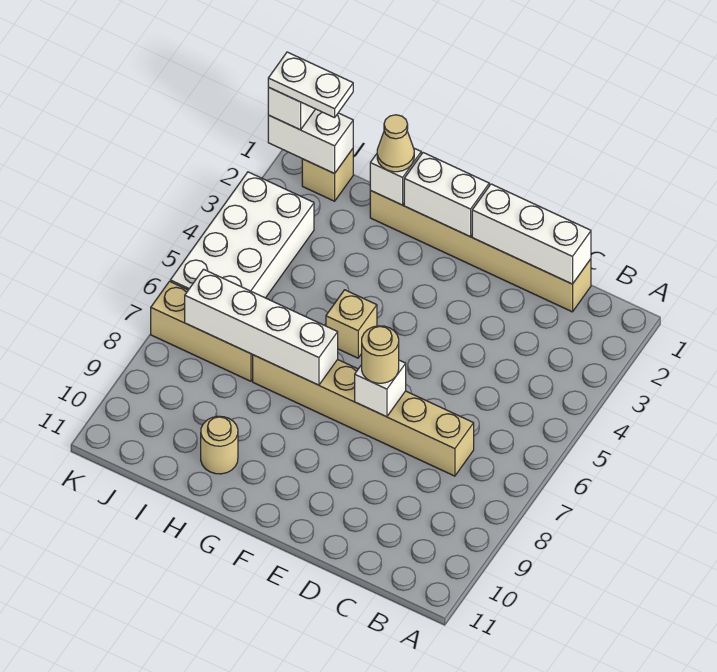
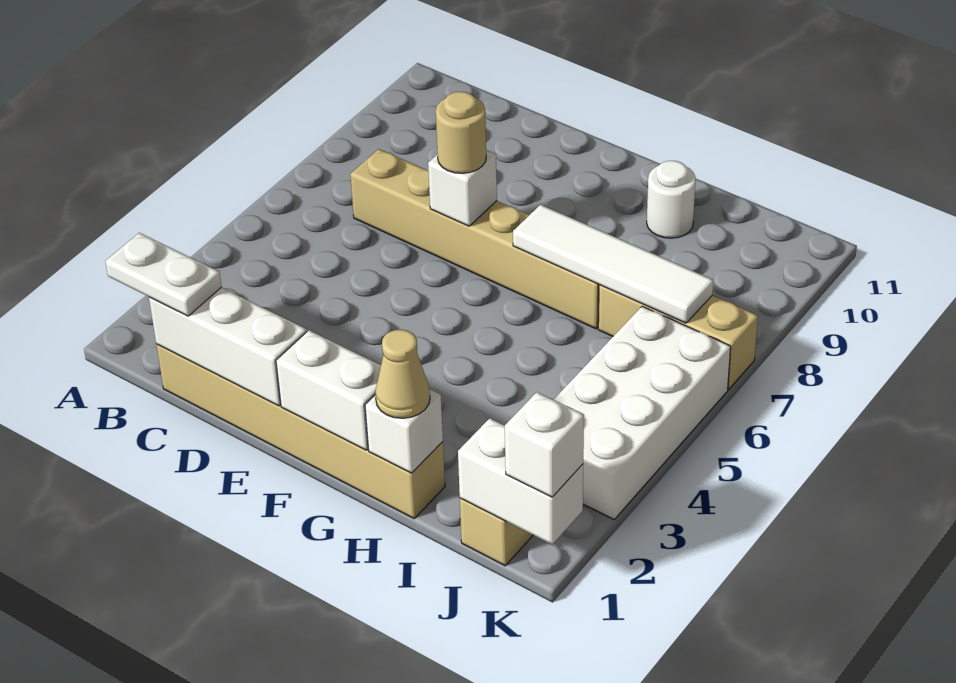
tan brick G5 level 1 -> none
white brick G7:J7 level 2 -> white tile G7:J7 level 2
tan round brick H10 level 1 -> white round brick H10 level 1
white plate J1:K1 level 4 -> white plate B1:C1 level 3

